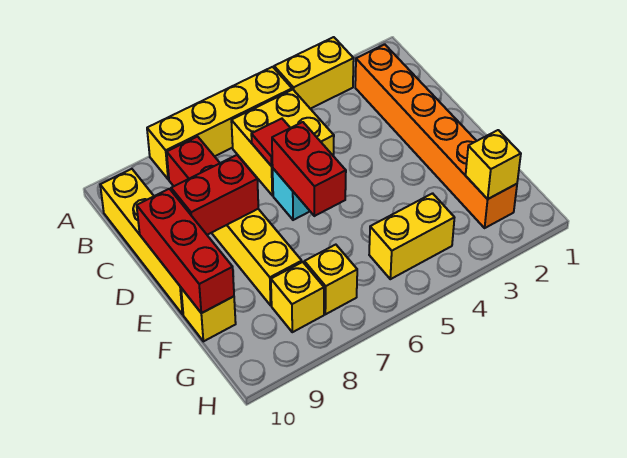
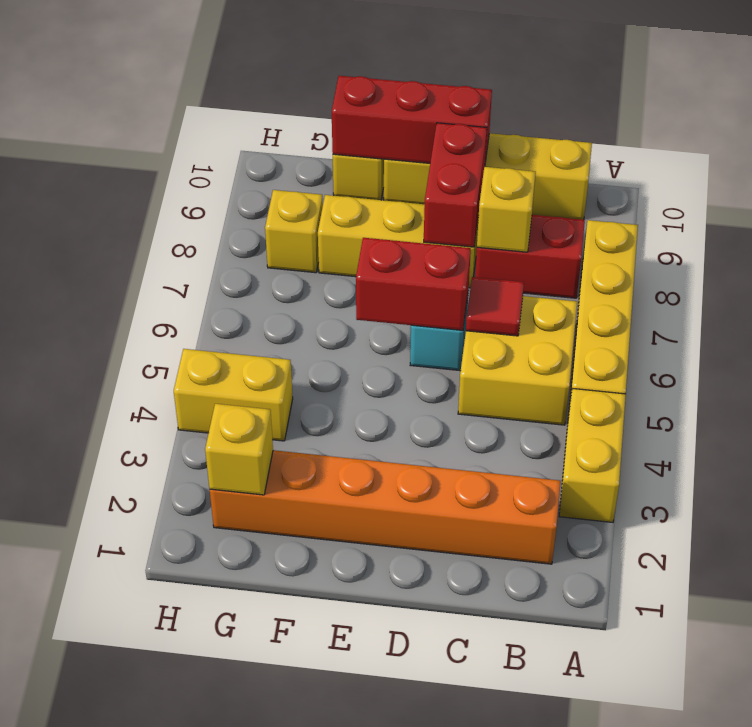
yellow brick G4:G5 level 1 -> yellow brick G4:H4 level 1
yellow brick G7 level 1 -> yellow brick C8 level 2

